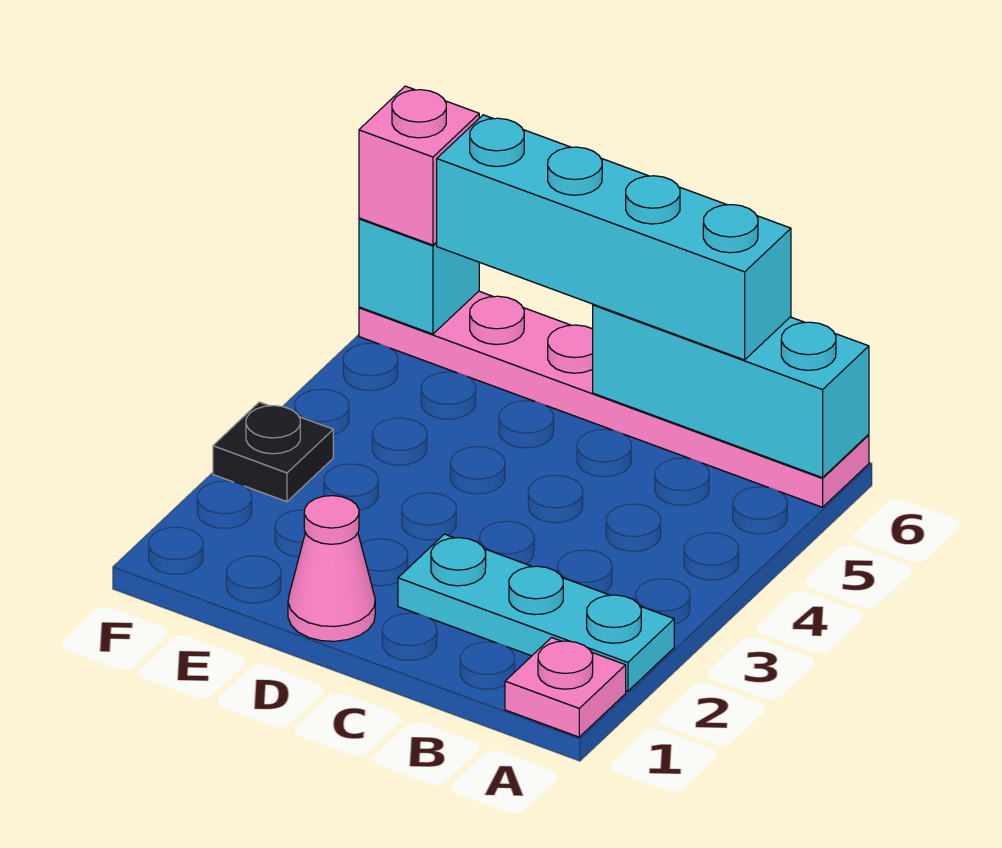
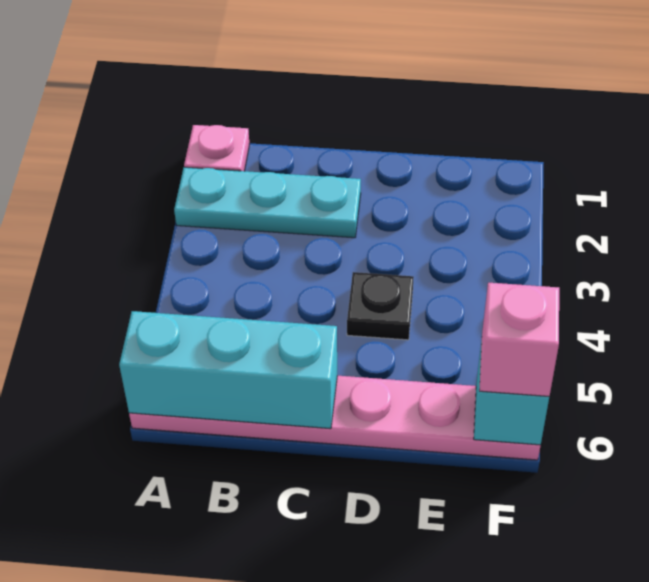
cyan brick B6:E6 level 3 -> none
pink cone D1 level 1 -> none
black plate F3 level 1 -> black plate D4 level 1

